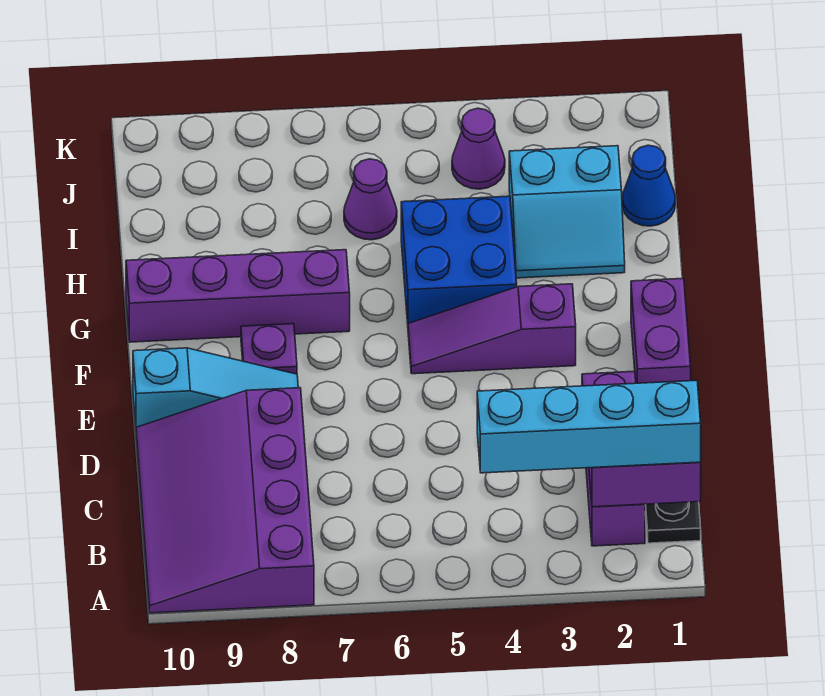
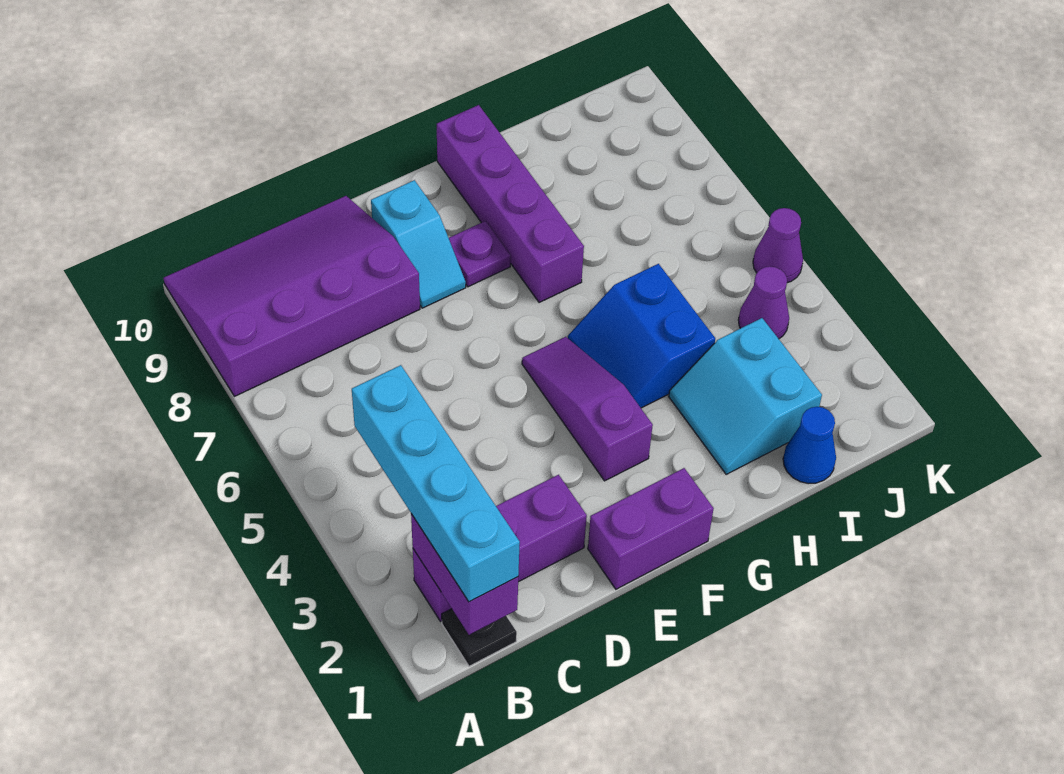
cyan slope E8:E10 level 1 top 10 -> cyan slope E8:E9 level 1 top 9
blue brick G4:H5 level 1 -> blue slope G4:H5 level 1 top H
purple cone I6 level 1 -> purple cone K5 level 1

